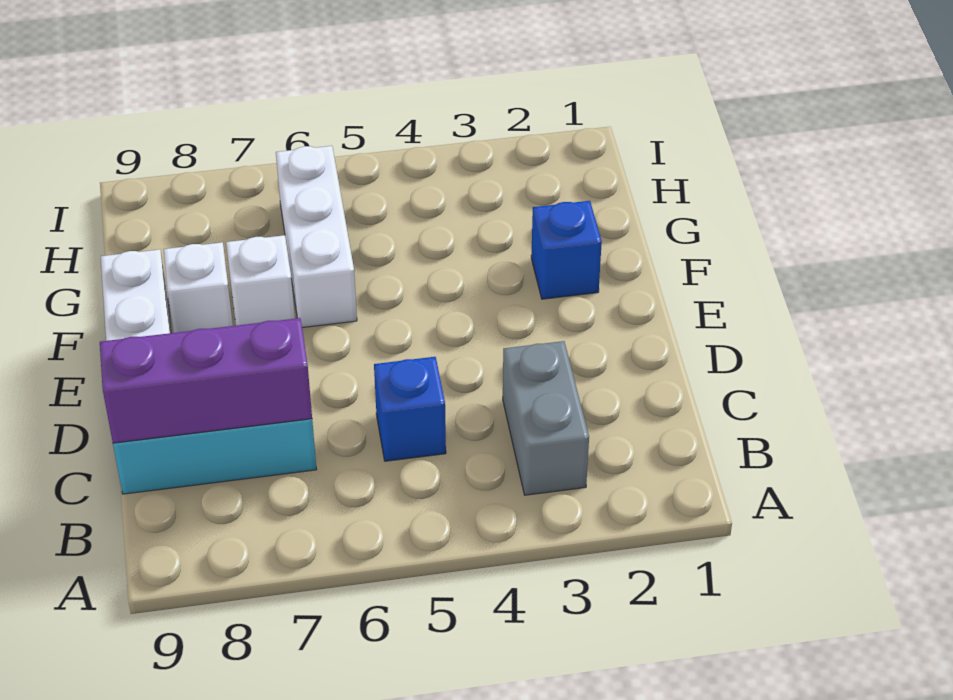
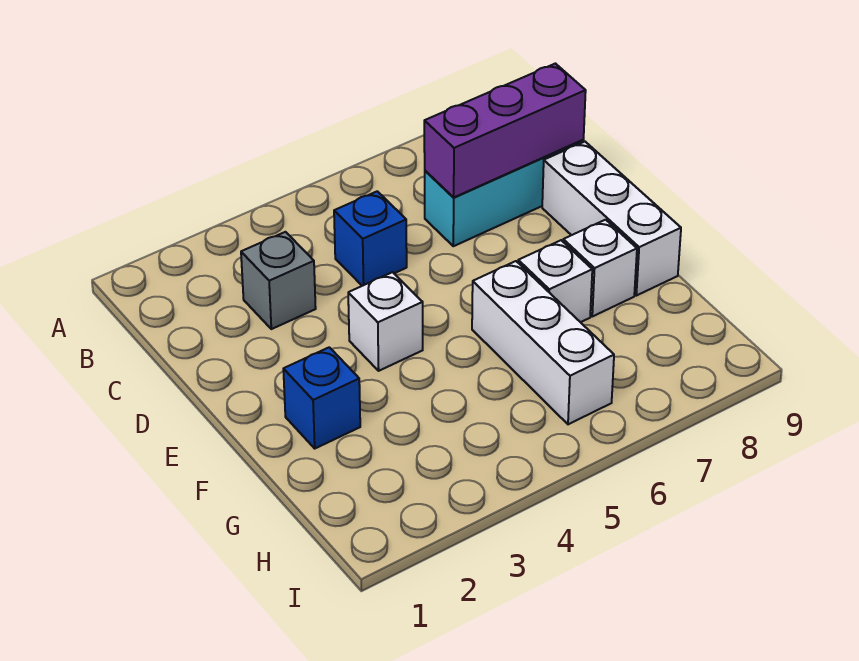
grey brick B3:C3 level 1 -> grey brick C3 level 1
none -> white brick E4 level 1

